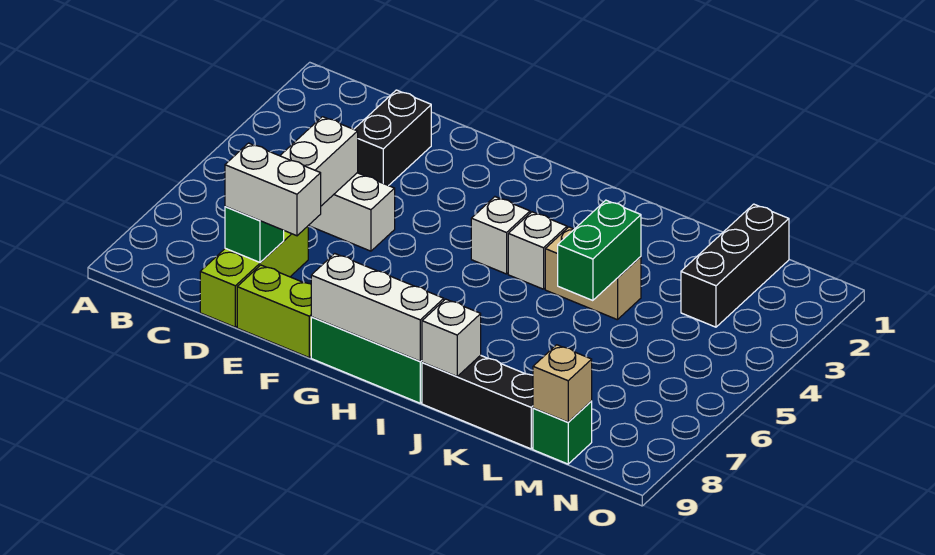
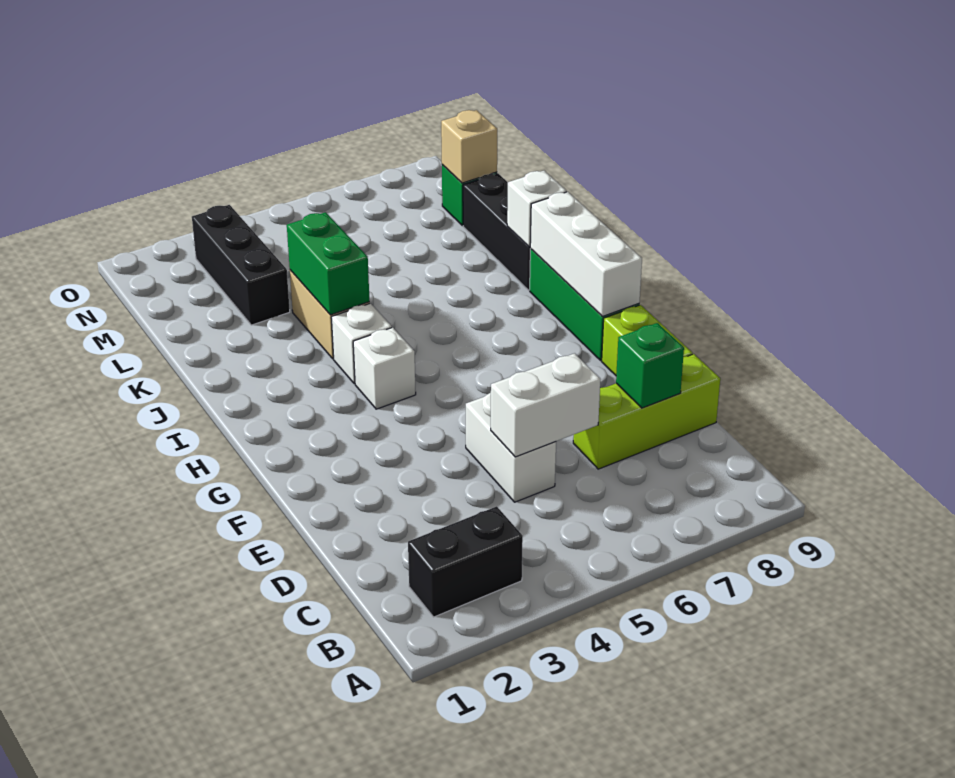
black brick D2:D3 level 1 -> black brick B2:B3 level 1
white brick D8:E8 level 3 -> none
green brick K4:K5 level 2 -> green brick J4:K4 level 2
black brick M1:M3 level 1 -> black brick L3:N3 level 1

